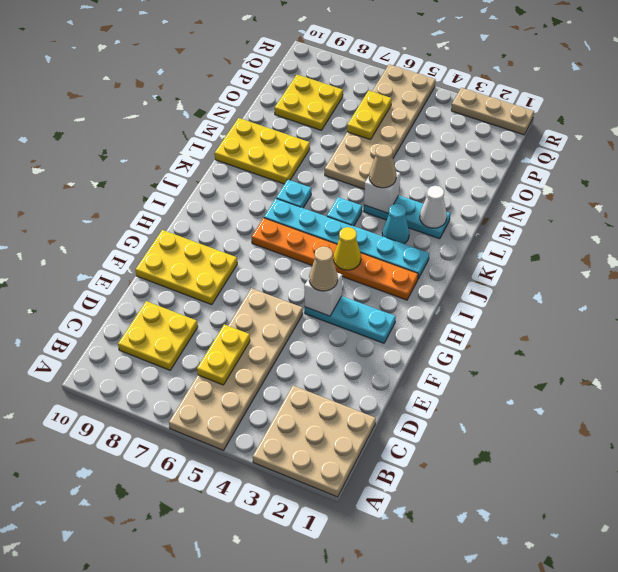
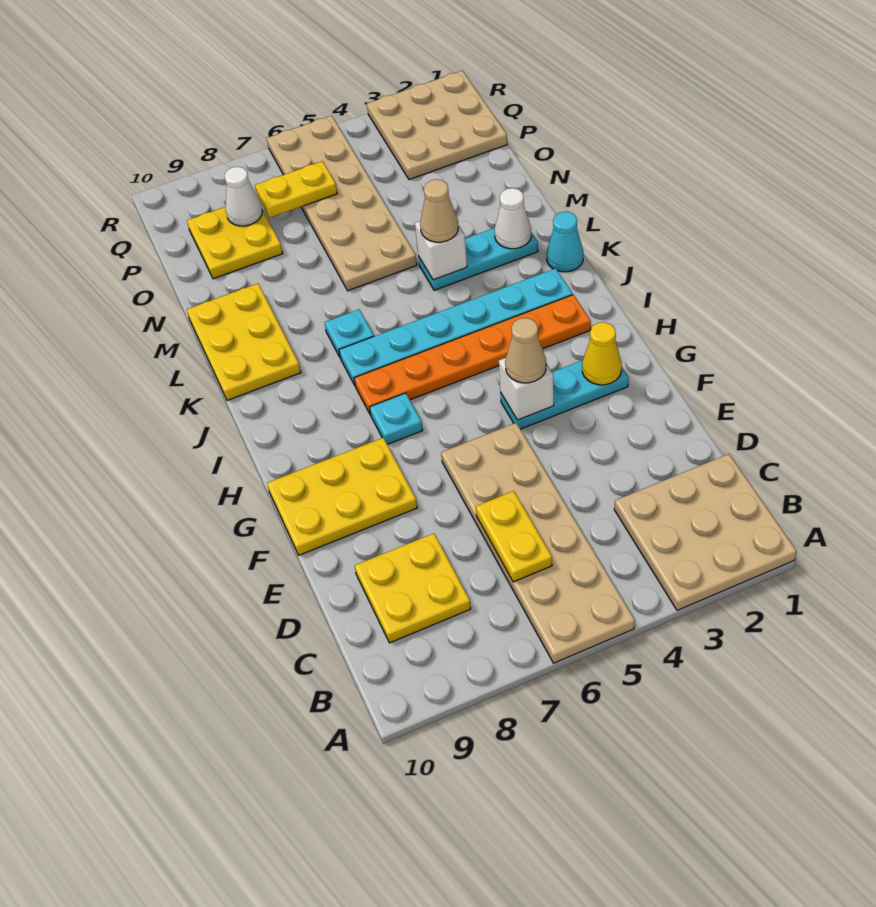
yellow cone I4 level 2 -> yellow cone G2 level 2
cyan cone K3 level 1 -> cyan cone K1 level 1
cyan plate K5 level 1 -> cyan plate H7 level 1
yellow plate L8:M10 level 1 -> yellow plate K9:M10 level 1
yellow plate O6:P6 level 2 -> yellow plate P6:P7 level 2
none -> white cone P8 level 2
tan plate R1:R3 level 1 -> tan plate P1:R3 level 1

